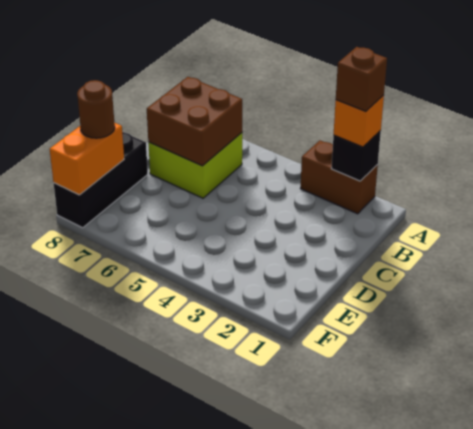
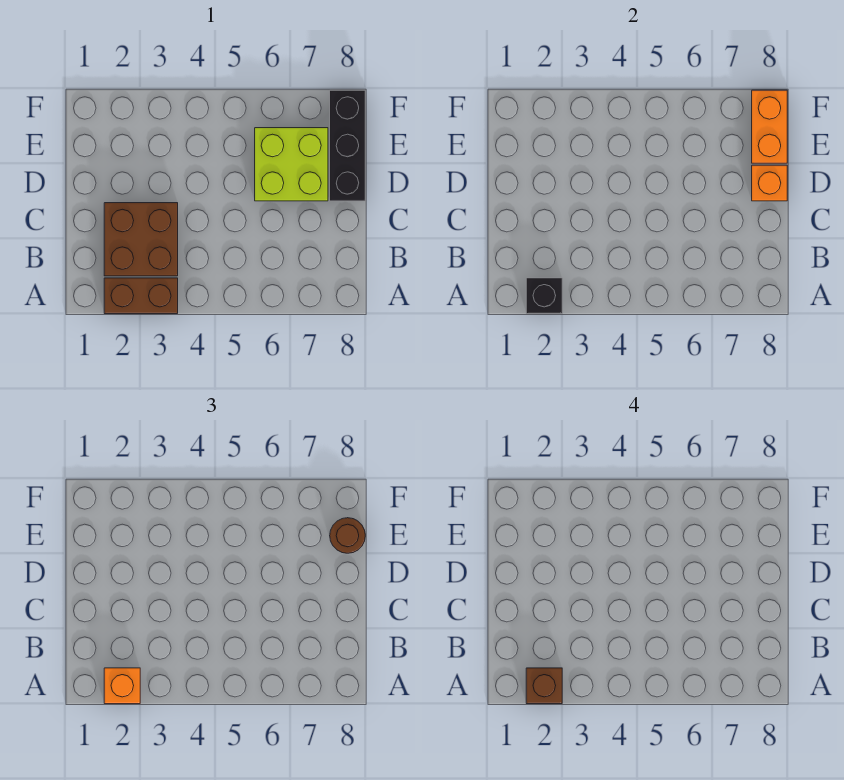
lime brick B6:C7 level 1 -> lime brick D6:E7 level 1
brown brick B6:C7 level 2 -> brown brick B2:C3 level 1
none -> orange brick D8 level 2

